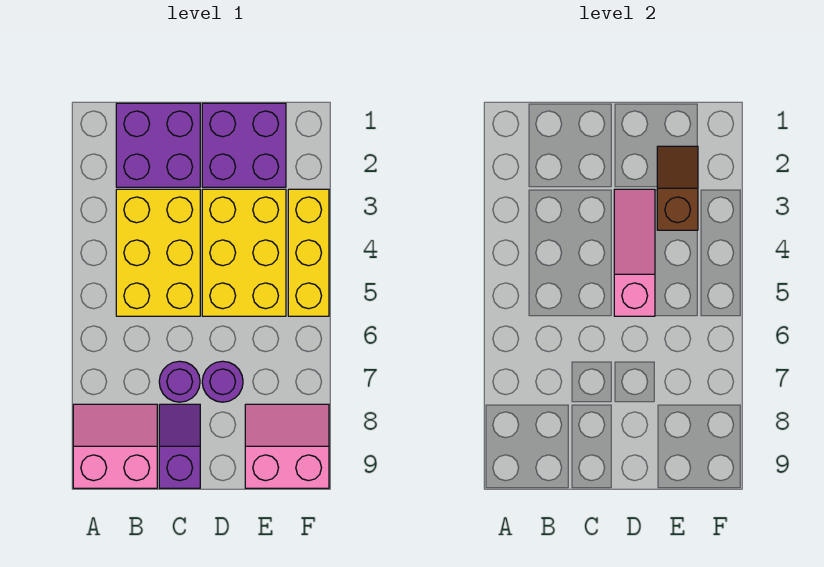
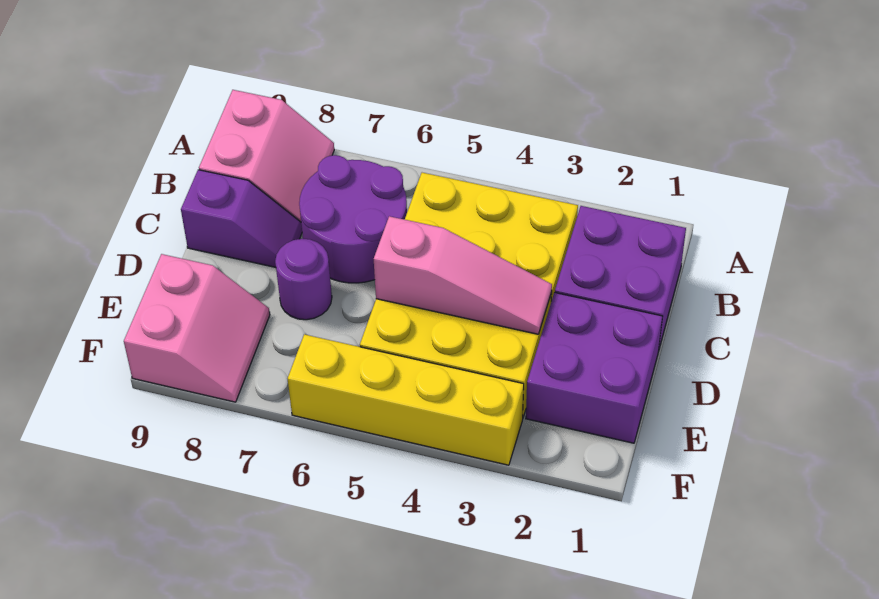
purple round brick C7 level 1 -> purple round brick B6:C7 level 1
brown slope E2:E3 level 2 top 3 -> none
yellow brick F3:F5 level 1 -> yellow brick F3:F6 level 1

